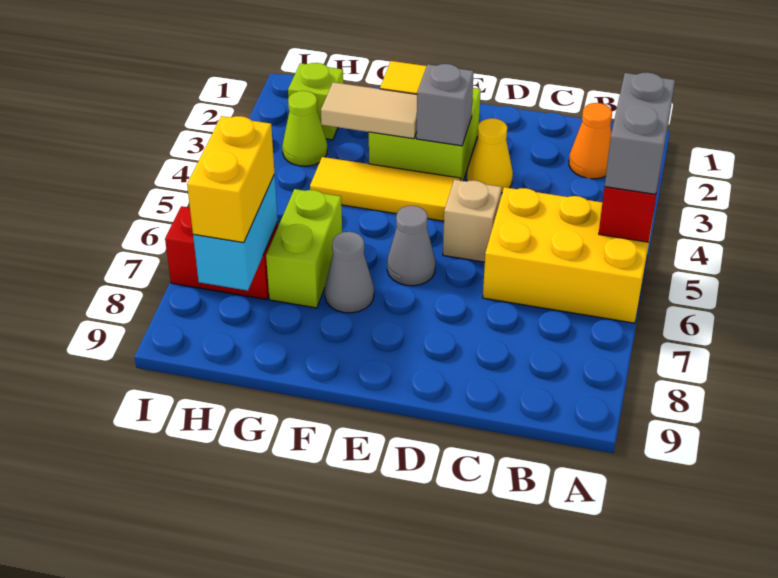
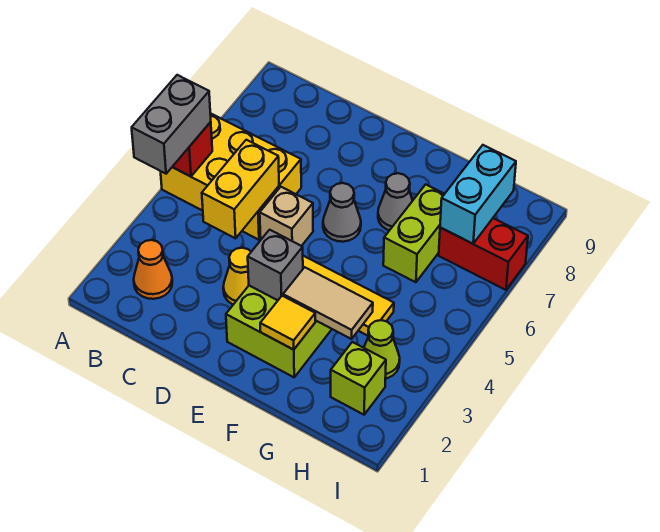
yellow brick H7:H8 level 3 -> yellow brick C4:C5 level 2

